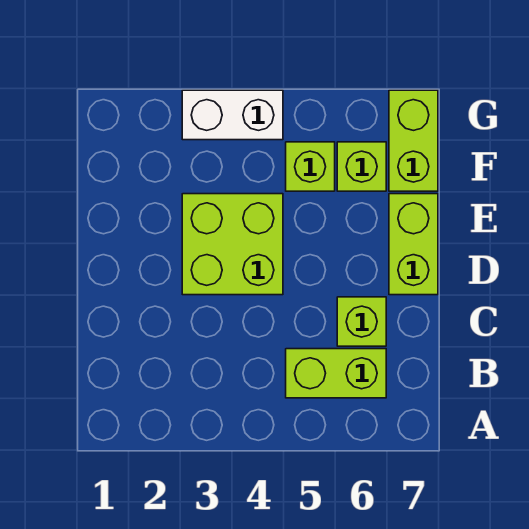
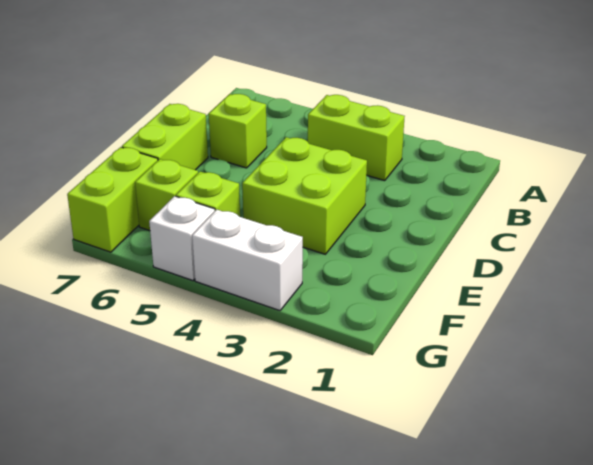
lime brick B5:B6 level 1 -> lime brick B3:B4 level 1
none -> white brick G5 level 1

